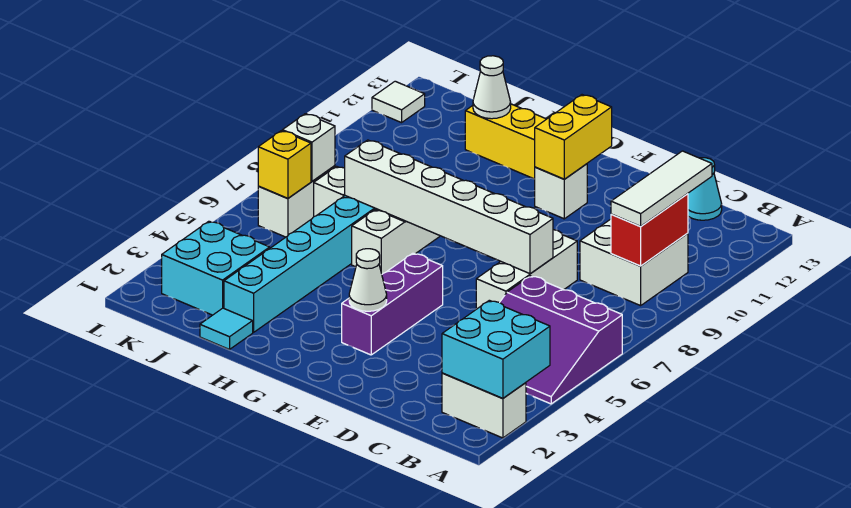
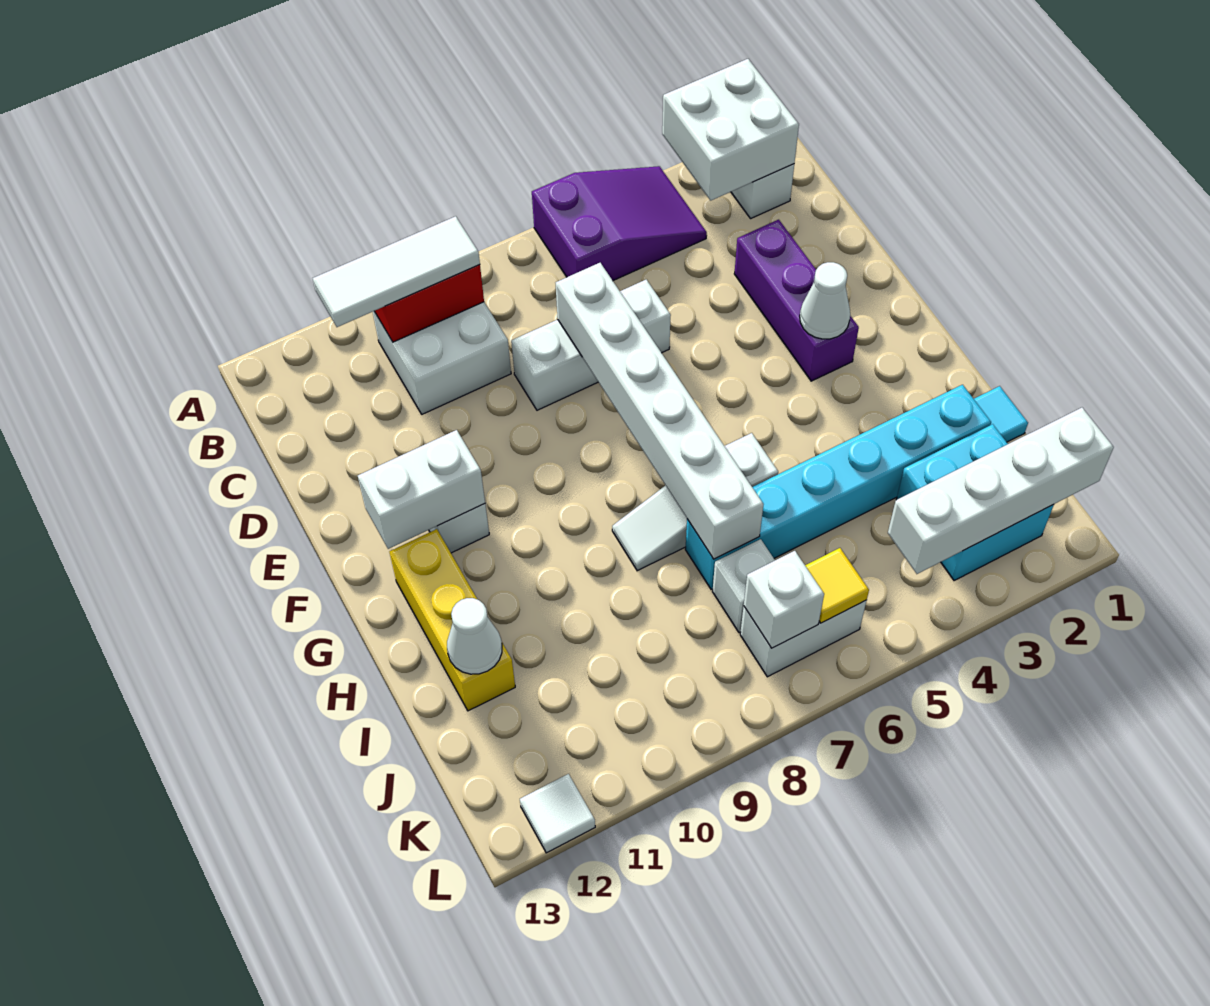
cyan brick A2:B3 level 2 -> white brick A2:B3 level 2
purple slope A4:C6 level 1 top 6 -> purple slope A4:B6 level 1 top 6
cyan cone C13 level 1 -> none
purple brick F3:F5 level 1 -> purple brick D3:F3 level 1
yellow brick F11:F12 level 2 -> white brick F11:F12 level 2
none -> white brick K1:K4 level 2
yellow brick K6 level 2 -> yellow tile K6 level 2

